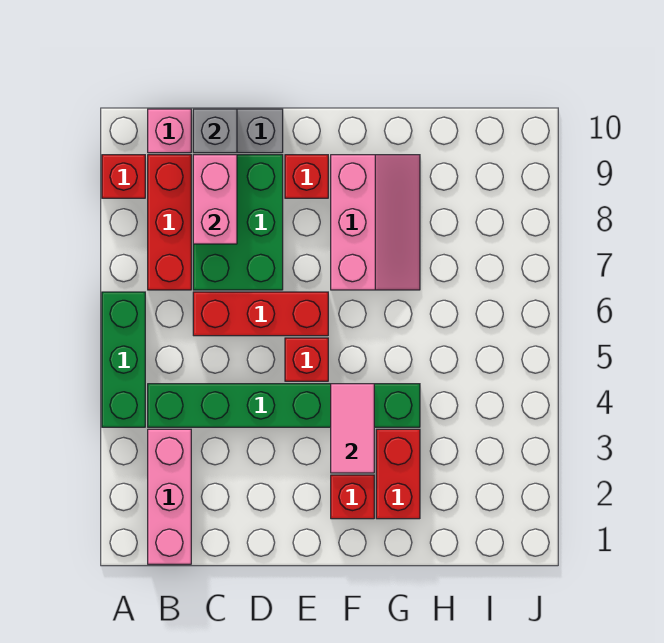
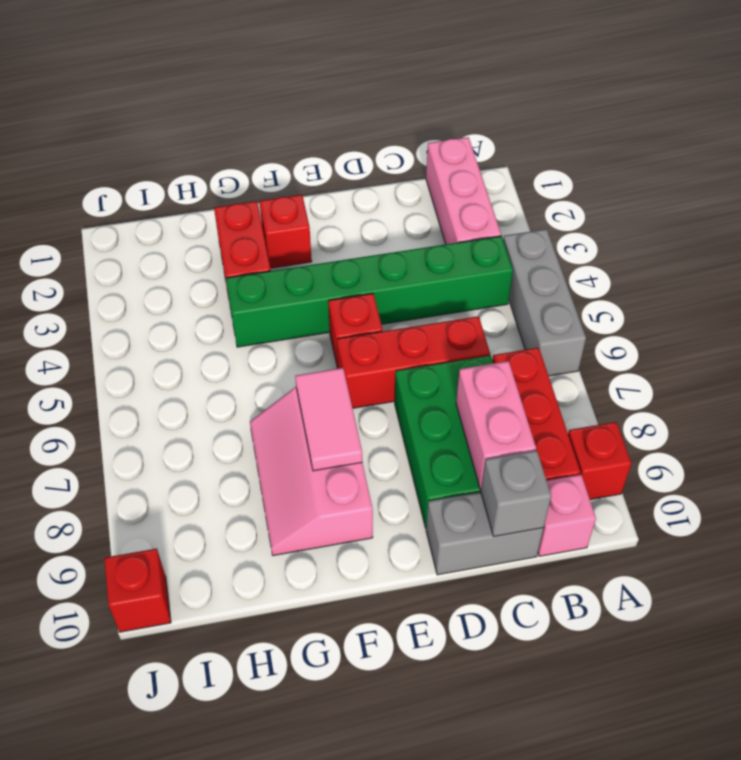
green brick A4:A6 level 1 -> grey brick A4:A6 level 1
red brick E9 level 1 -> red brick J10 level 1
pink tile F3:F4 level 2 -> pink tile F7:F8 level 2

